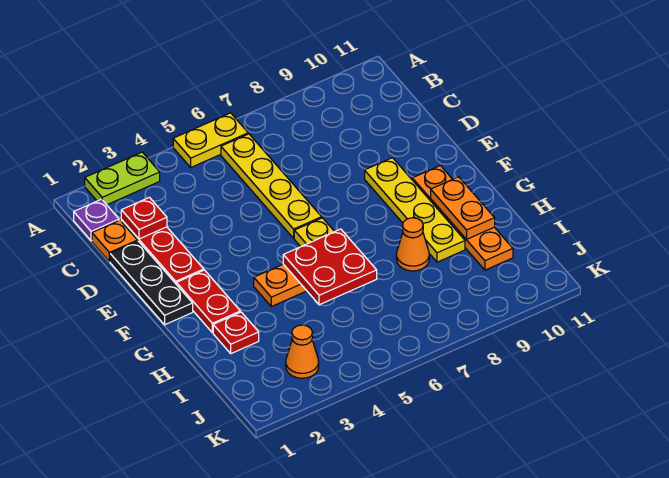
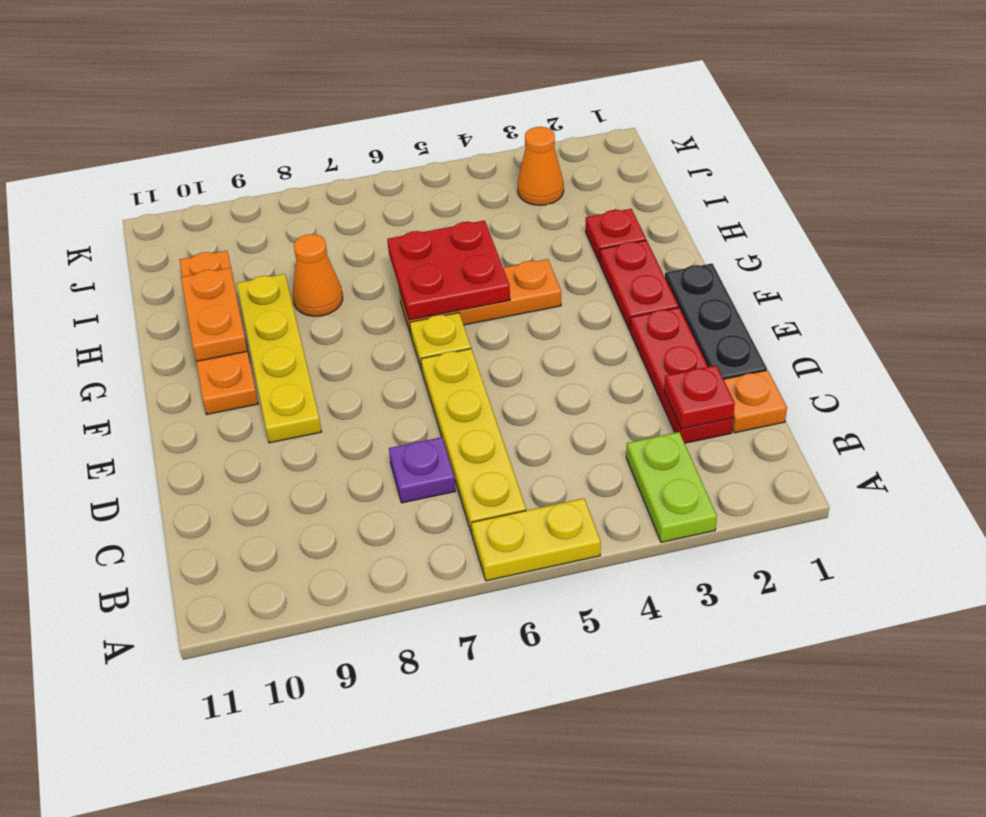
lime plate A2:A3 level 1 -> lime plate A3:B3 level 1
purple plate B1 level 1 -> purple plate C7 level 1

